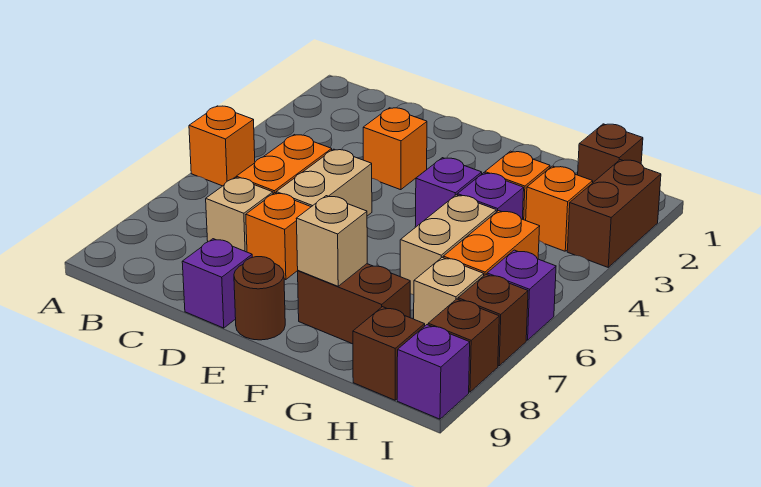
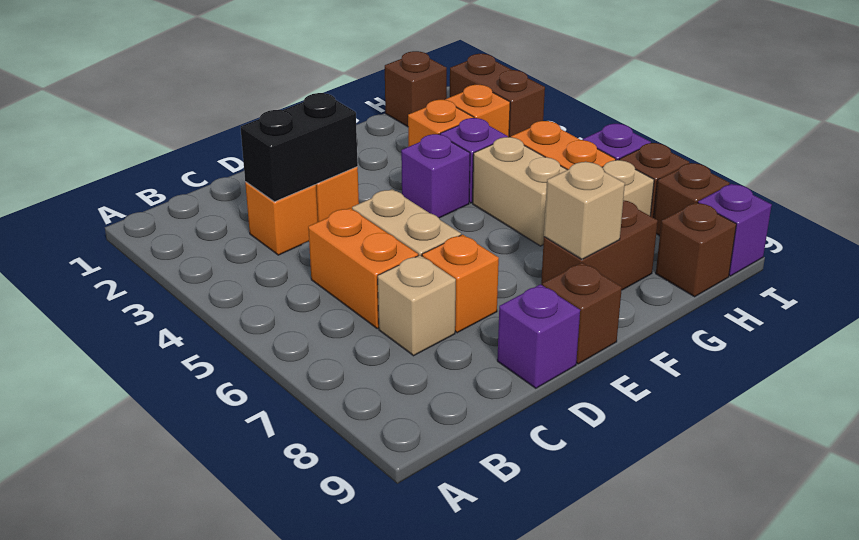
orange brick A5 level 1 -> orange brick C3 level 1
none -> black brick C3:D3 level 2
brown round brick E9 level 1 -> brown brick E9 level 1

